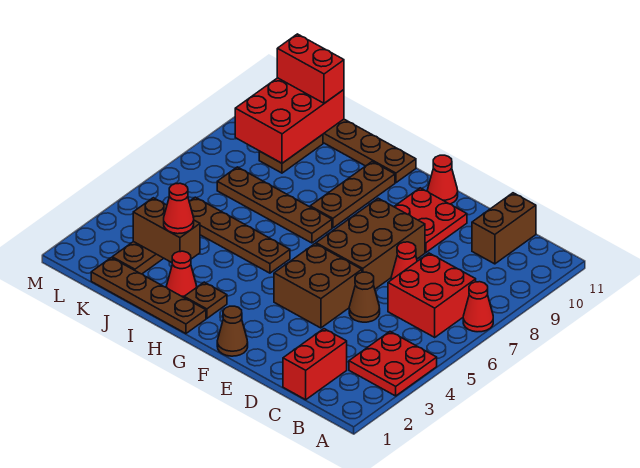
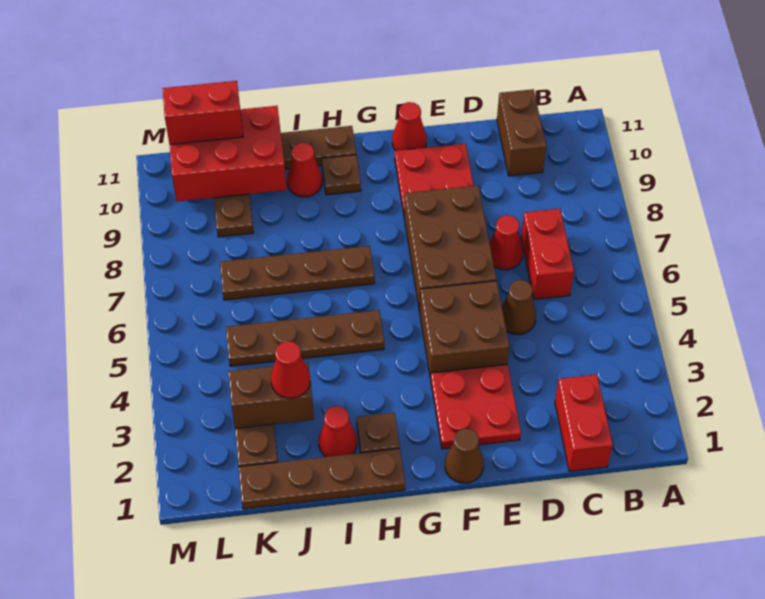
red plate A3:B4 level 1 -> red plate E2:F3 level 1
red cone A7 level 1 -> red cone I10 level 1
red brick B6:C7 level 1 -> red brick C6:C7 level 1
brown plate H8:H10 level 1 -> brown plate H10 level 1
red brick K9:L11 level 2 -> red brick J10:L11 level 2

